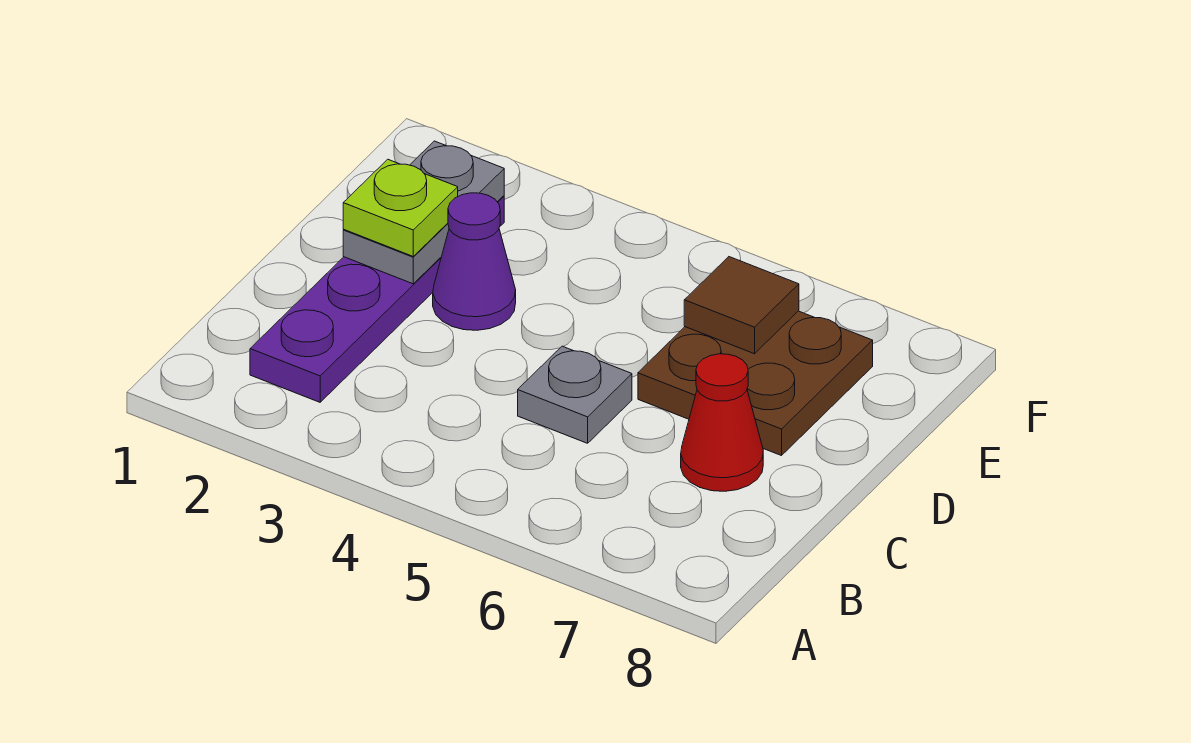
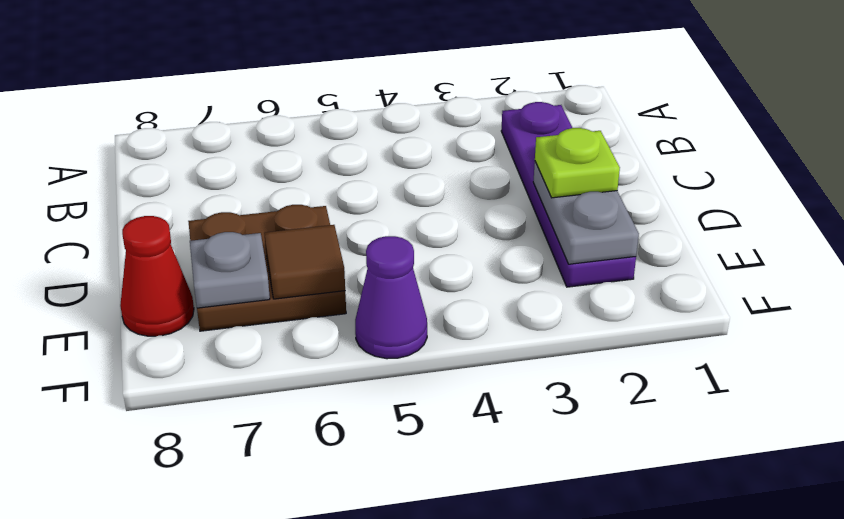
grey plate C5 level 1 -> grey plate E7 level 2
red cone C7 level 1 -> red cone E8 level 1
purple cone D3 level 1 -> purple cone F5 level 1

